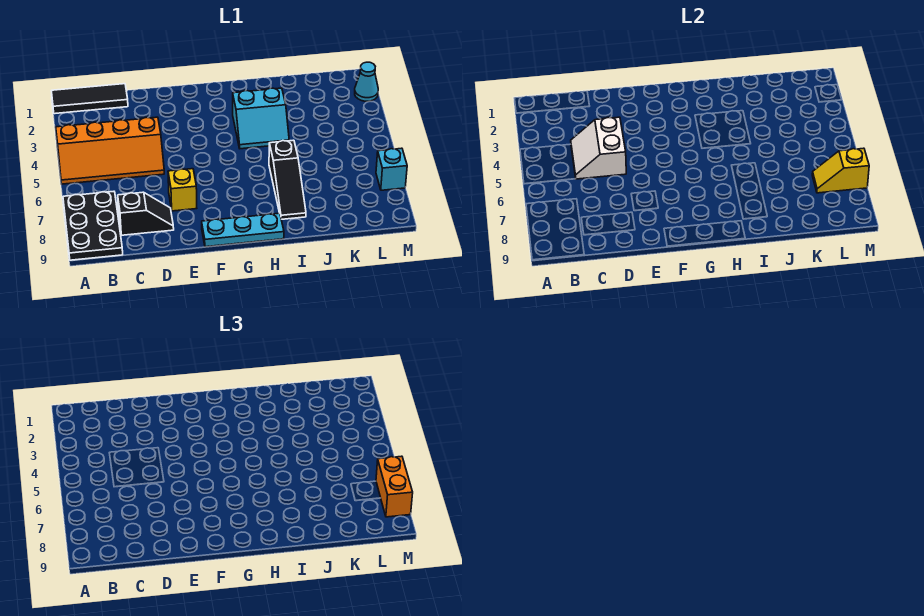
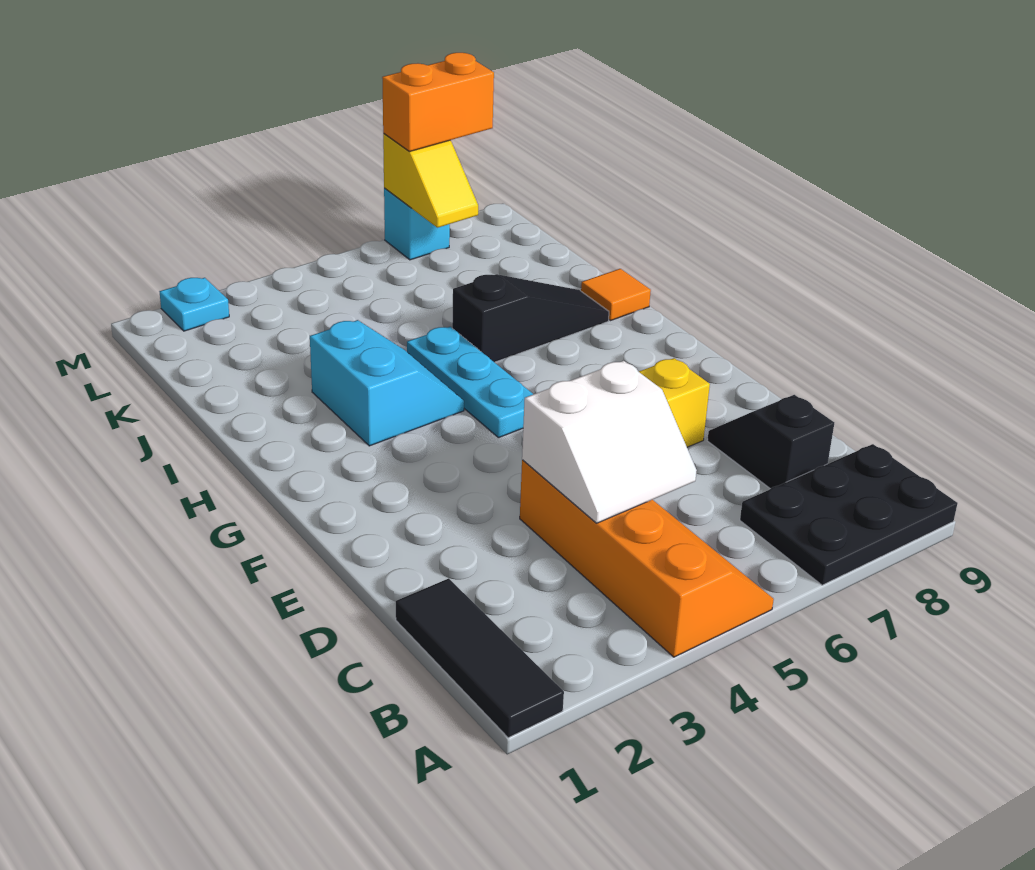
cyan plate F9:H9 level 1 -> cyan plate G5:I5 level 1
none -> orange tile I9 level 1
cyan cone M2 level 1 -> cyan plate M2 level 1

